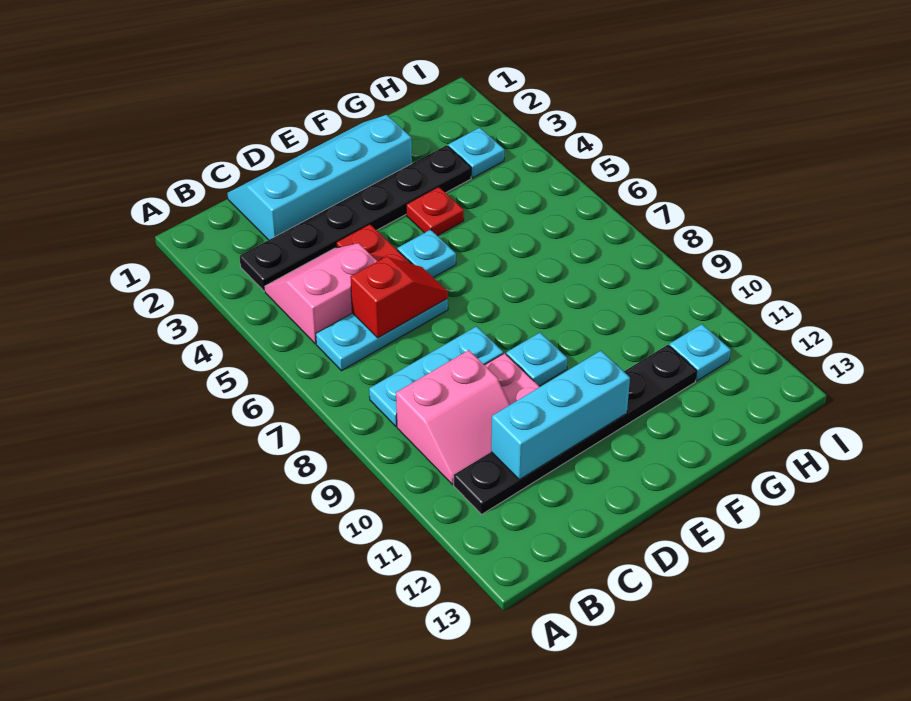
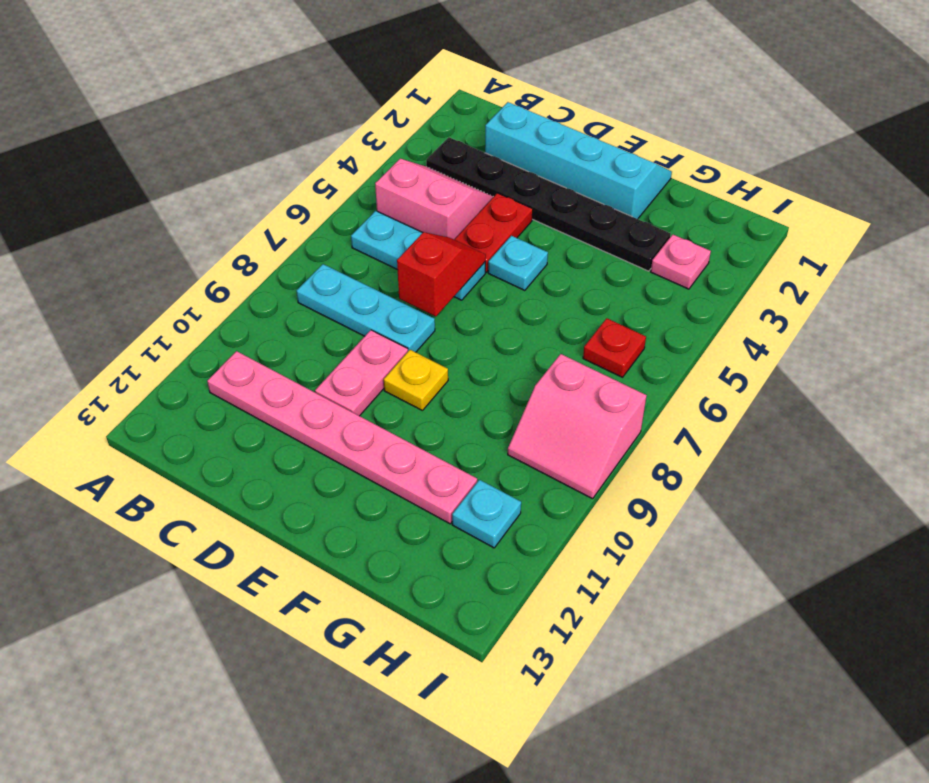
pink slope B9:C10 level 1 top 9 -> pink slope H8:I9 level 1 top 8
black plate B11:G11 level 1 -> pink plate B11:G11 level 1
red slope C6:D6 level 2 top C -> red slope D6:D7 level 2 top 7
cyan brick C11:E11 level 2 -> none
cyan plate E9 level 1 -> yellow plate E9 level 1
red plate F4 level 1 -> red plate H6 level 1
cyan plate H3 level 1 -> pink plate H3 level 1

